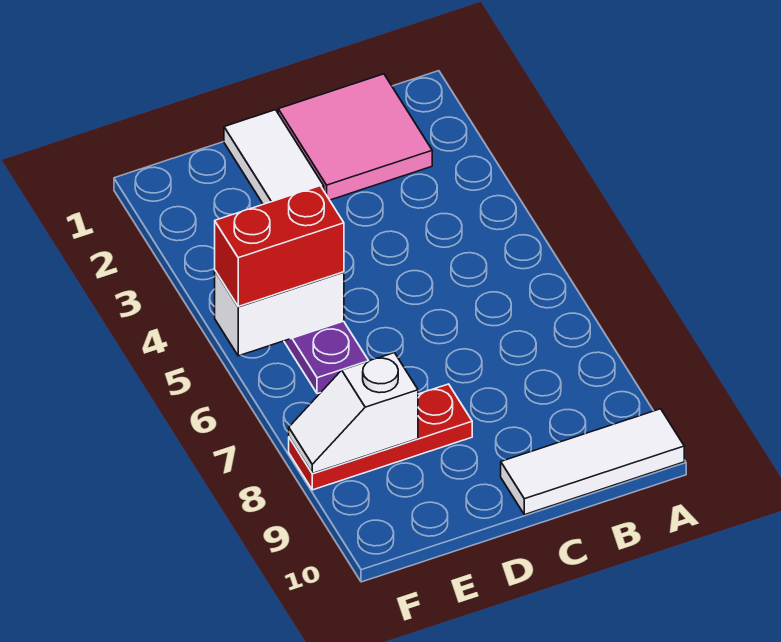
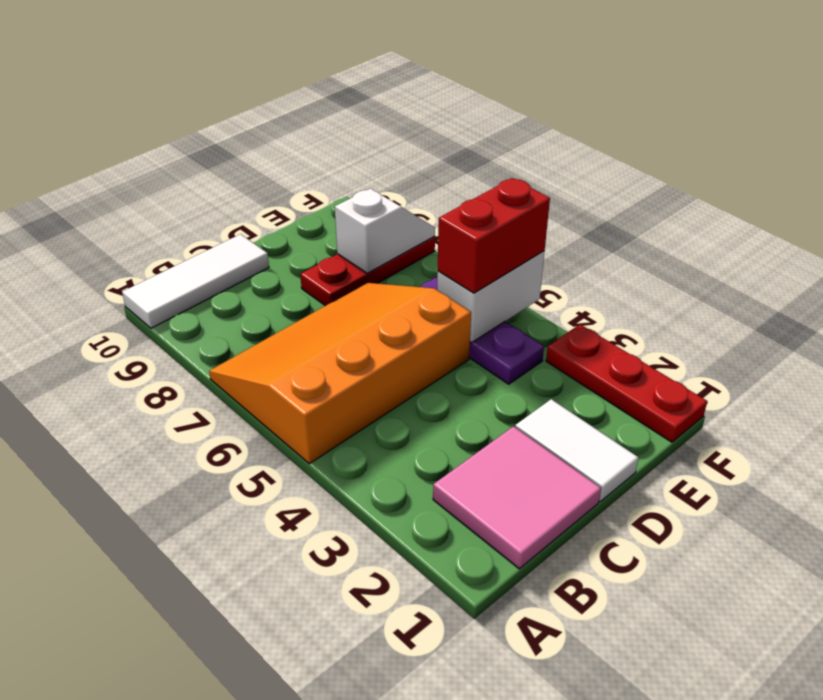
none -> orange slope A5:D7 level 1 top 5
none -> red plate F1:F3 level 1

